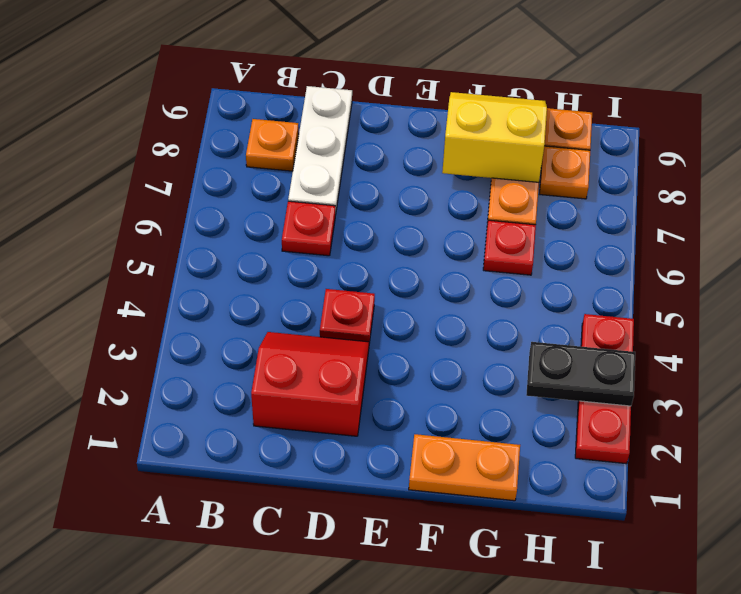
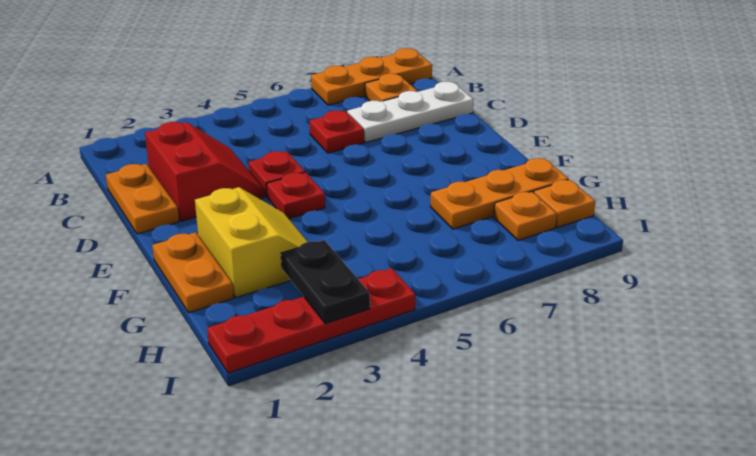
none -> orange plate A7:A9 level 1
none -> orange plate C1:D1 level 1
yellow slope F8:G9 level 2 top 8 -> yellow slope F2:G3 level 1 top 2
red plate G6 level 1 -> red plate E4 level 1
red plate I2:I4 level 1 -> red plate I1:I4 level 1

